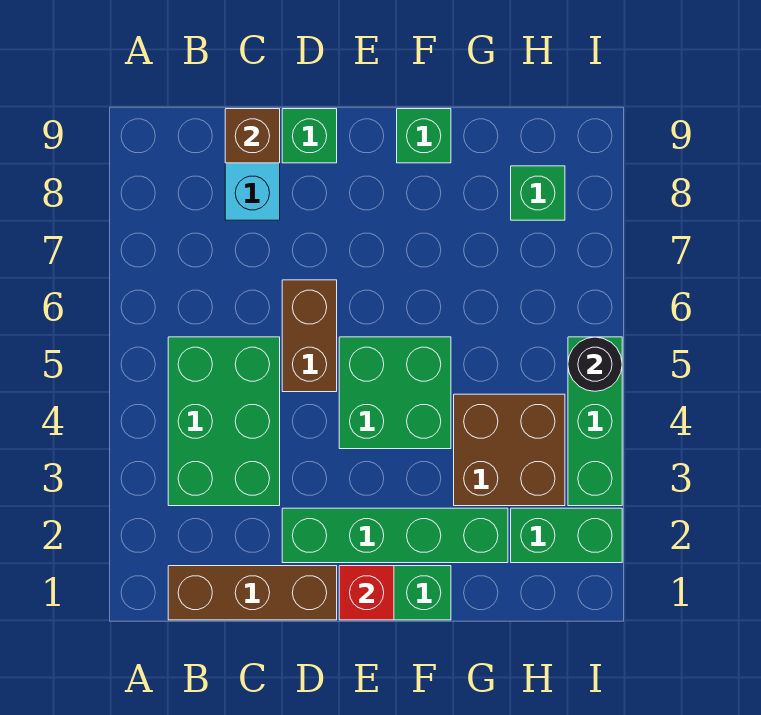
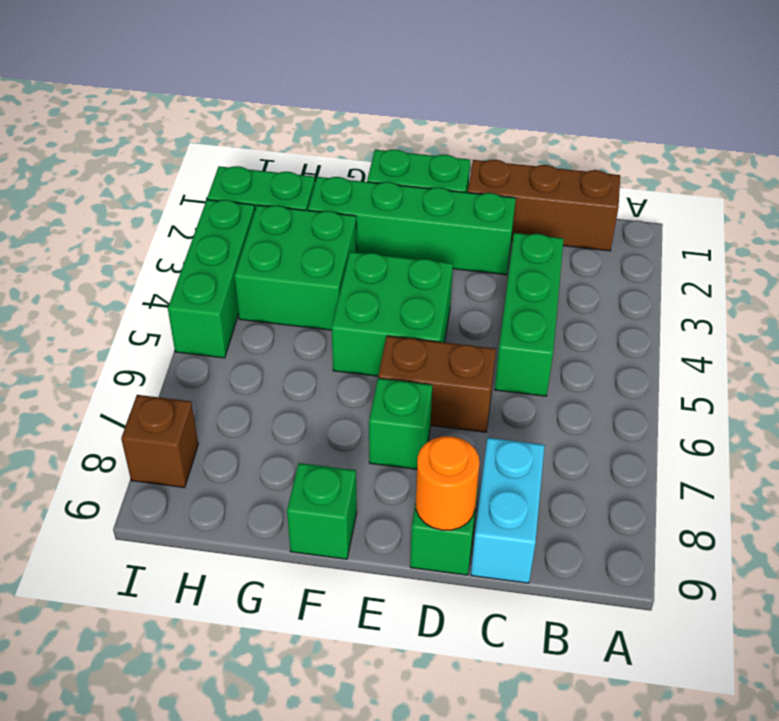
green brick B3:C5 level 1 -> green brick C3:C5 level 1
brown brick C9 level 2 -> brown brick I8 level 1
brown brick D5:D6 level 1 -> brown brick D6:E6 level 1
none -> orange round brick D9 level 2
red brick E1 level 2 -> none
brown brick G3:H4 level 1 -> green brick G3:H4 level 1
green brick H8 level 1 -> green brick E7 level 1
black round brick I5 level 2 -> none

